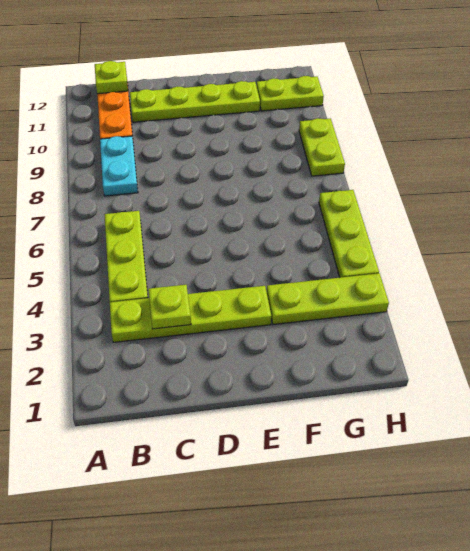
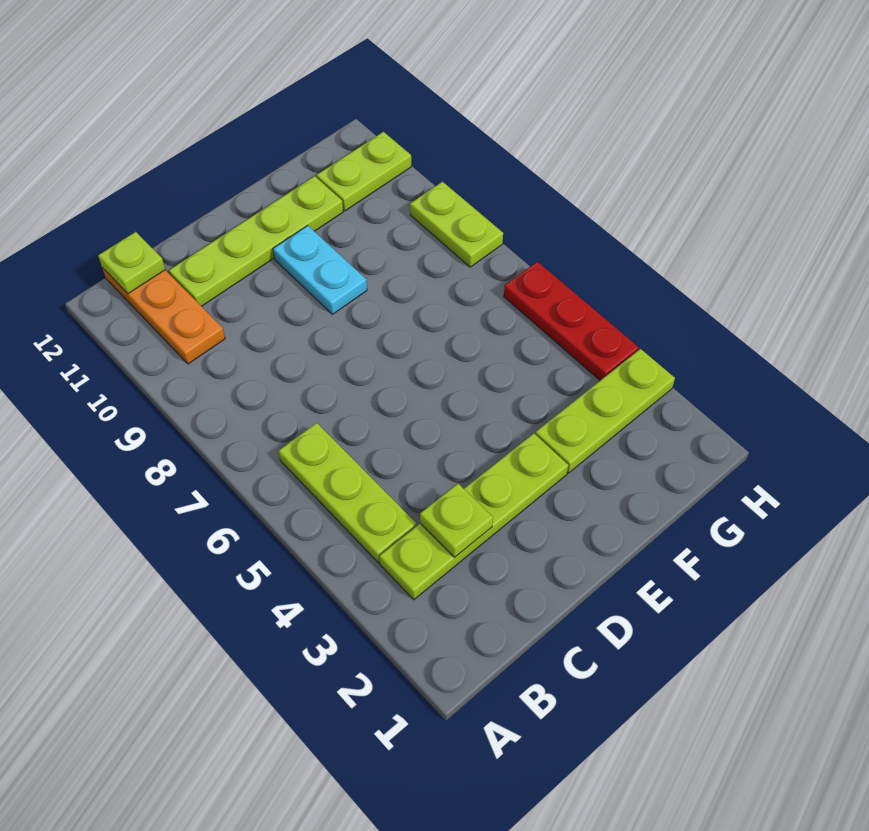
cyan plate B8:B9 level 1 -> cyan plate E9:E10 level 1
lime plate H4:H6 level 1 -> red plate H4:H6 level 1

